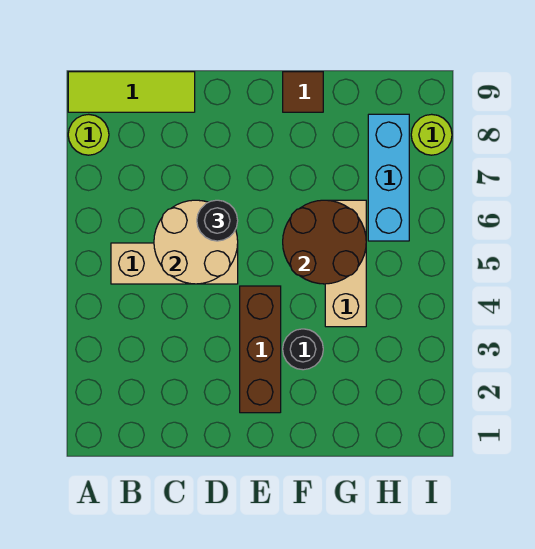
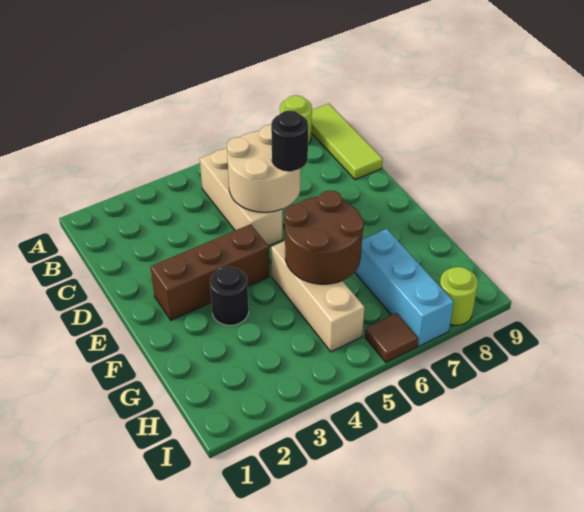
brown tile F9 level 1 -> brown tile I6 level 1
tan brick G4:G6 level 1 -> tan brick F5:H5 level 1
cyan brick H6:H8 level 1 -> cyan brick G7:I7 level 1

